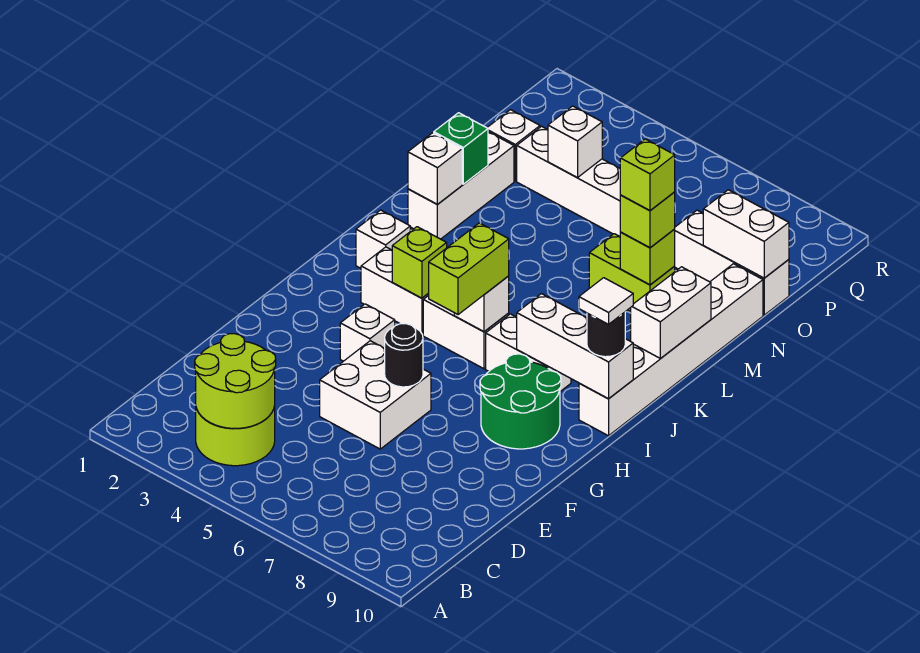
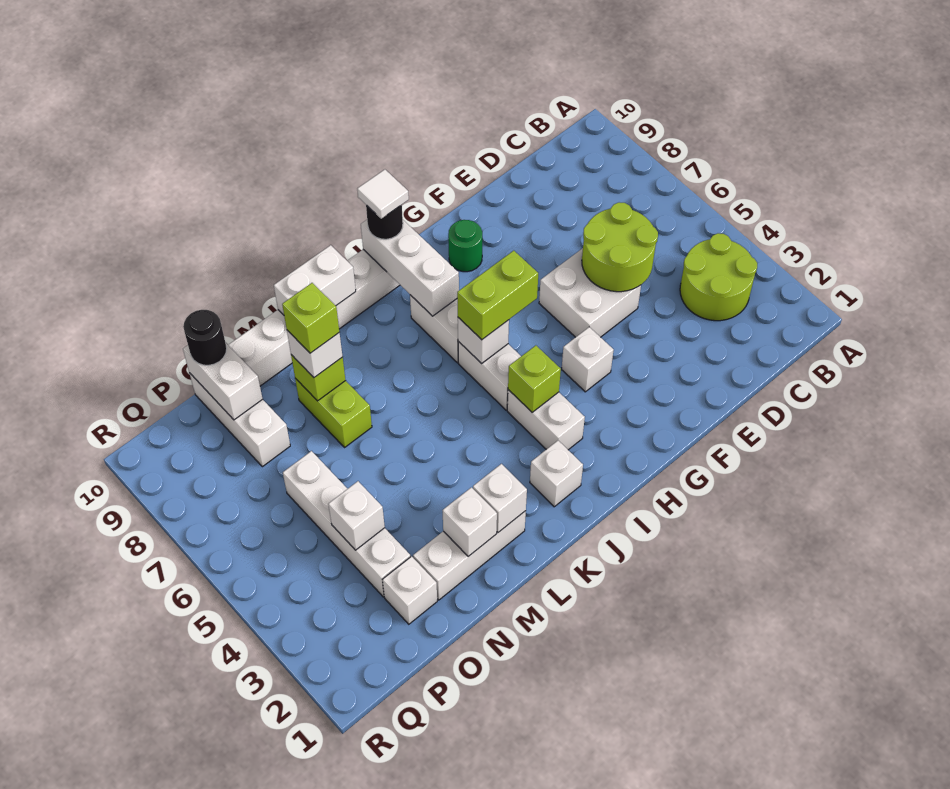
lime round brick B3:C4 level 2 -> lime round brick D5:E6 level 2
black round brick F6 level 2 -> black round brick O10 level 3
green round brick G8:H9 level 1 -> green round brick G9 level 1
green brick M2 level 2 -> white brick M2 level 2
lime brick M8 level 3 -> white brick M8 level 3

